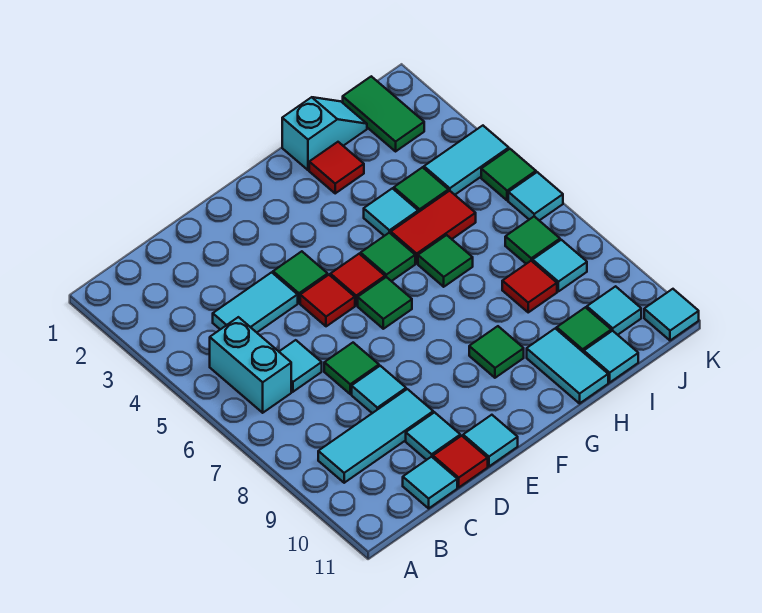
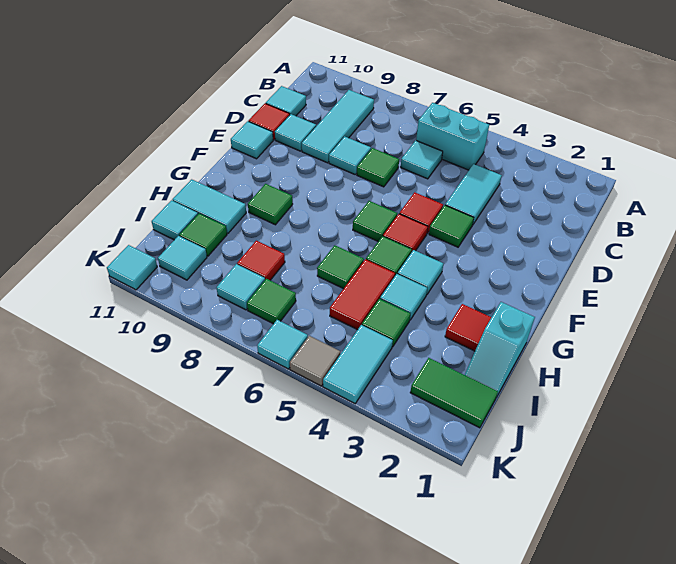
none -> cyan tile G4 level 1
green tile K5 level 1 -> grey tile K5 level 1

